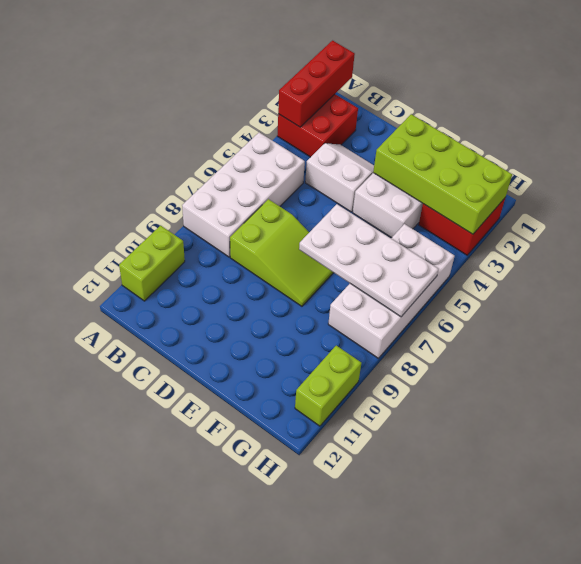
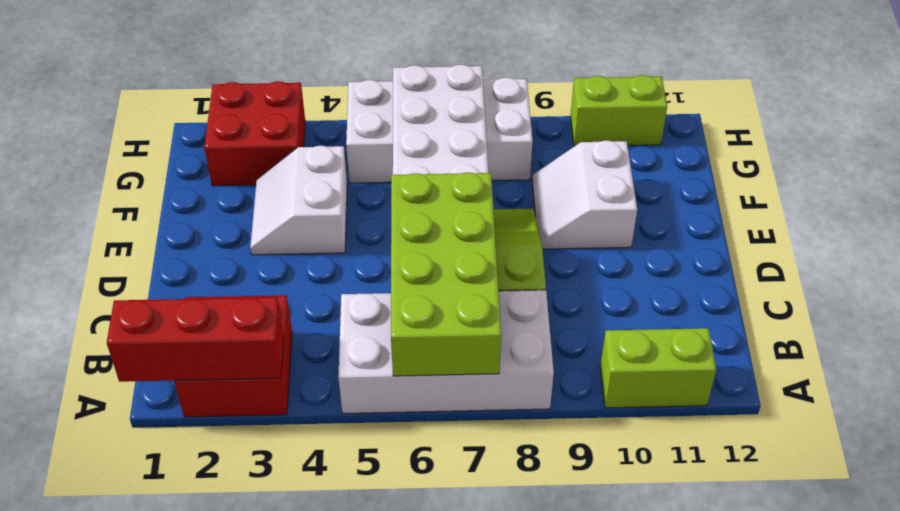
white slope C3:D4 level 1 top 4 -> white slope E9:F10 level 1 top 10
lime brick E2:H3 level 2 -> lime brick A6:D7 level 2

